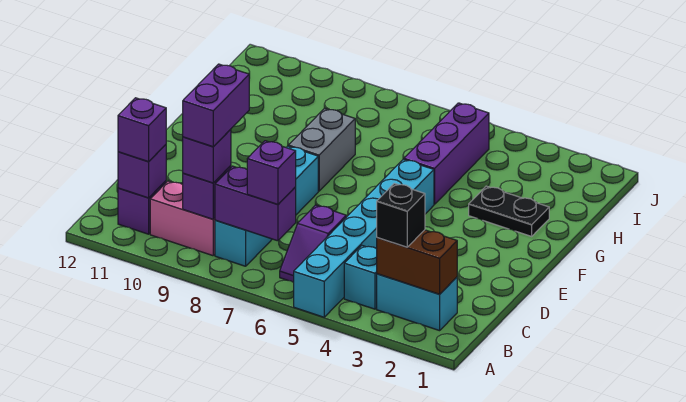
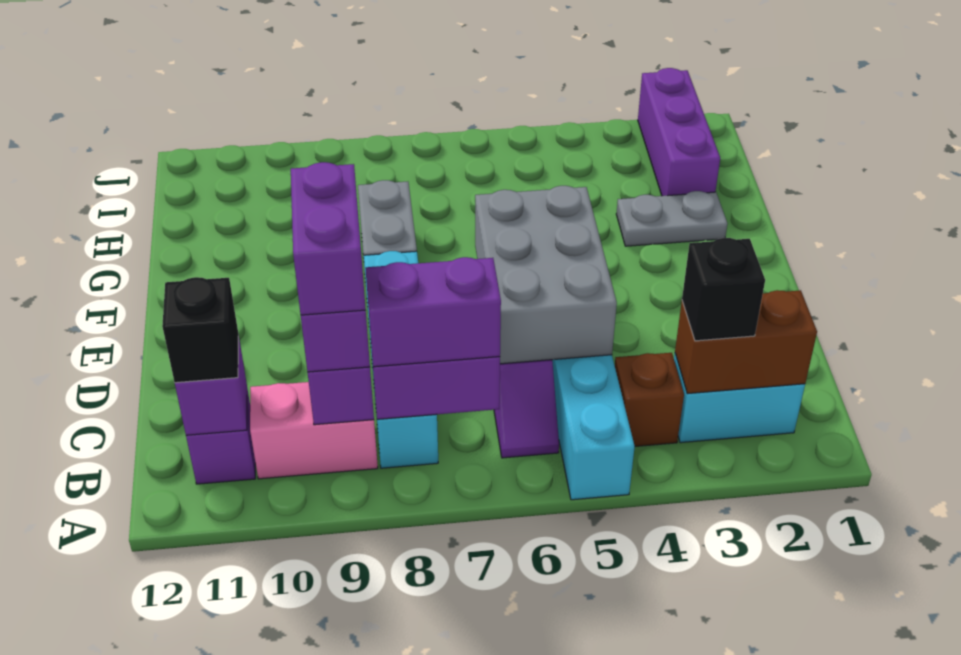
cyan brick B4 level 1 -> brown brick B4 level 1
purple brick B7 level 3 -> purple brick B7:B8 level 3
purple brick B11 level 3 -> black brick B11 level 3
none -> grey brick C5:E6 level 2
black plate G2:G3 level 1 -> grey plate G2:G3 level 1
purple brick G5:I5 level 1 -> purple brick H2:J2 level 1

